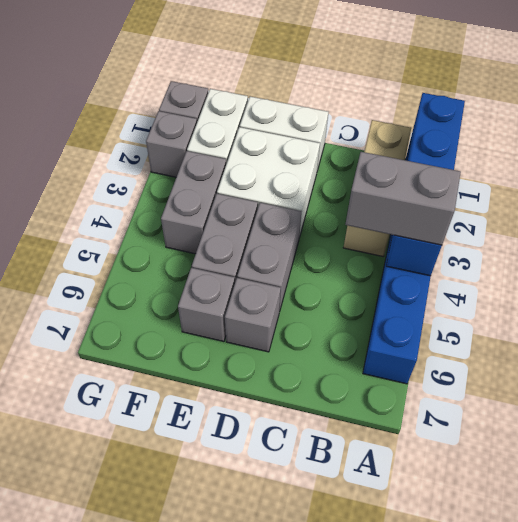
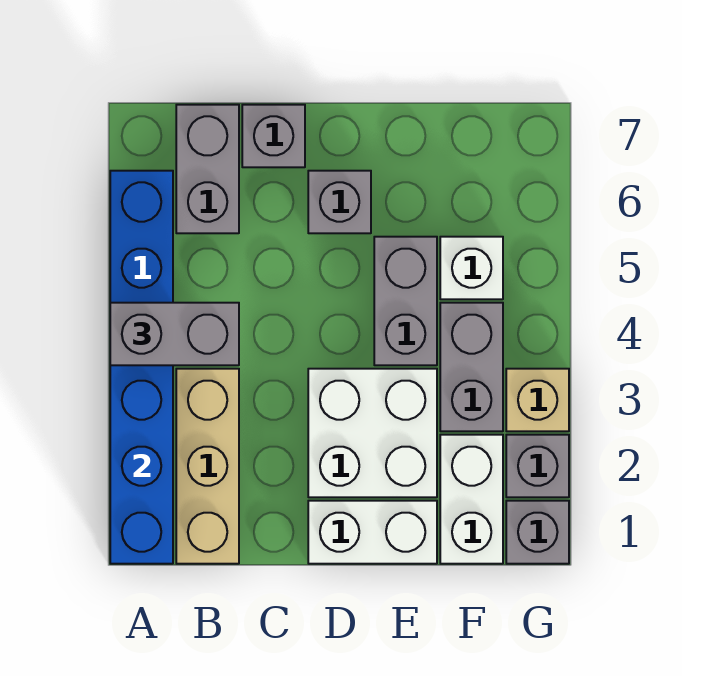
grey brick D4:D5 level 1 -> grey brick B6:B7 level 1
grey brick E6 level 1 -> grey brick C7 level 1
none -> white brick F5 level 1
none -> tan brick G3 level 1

